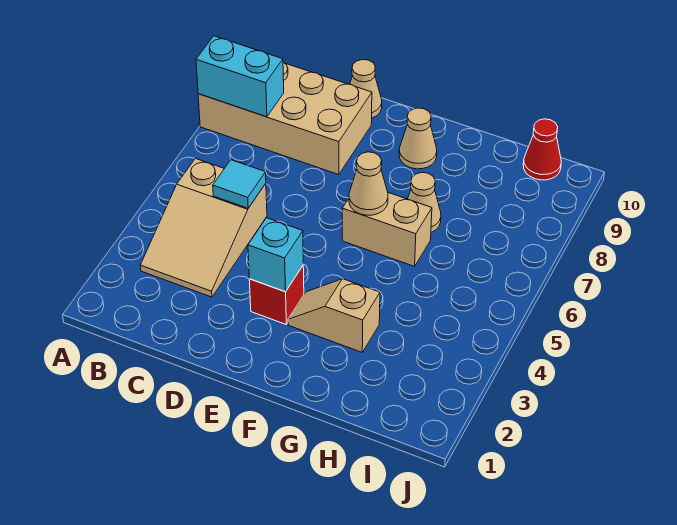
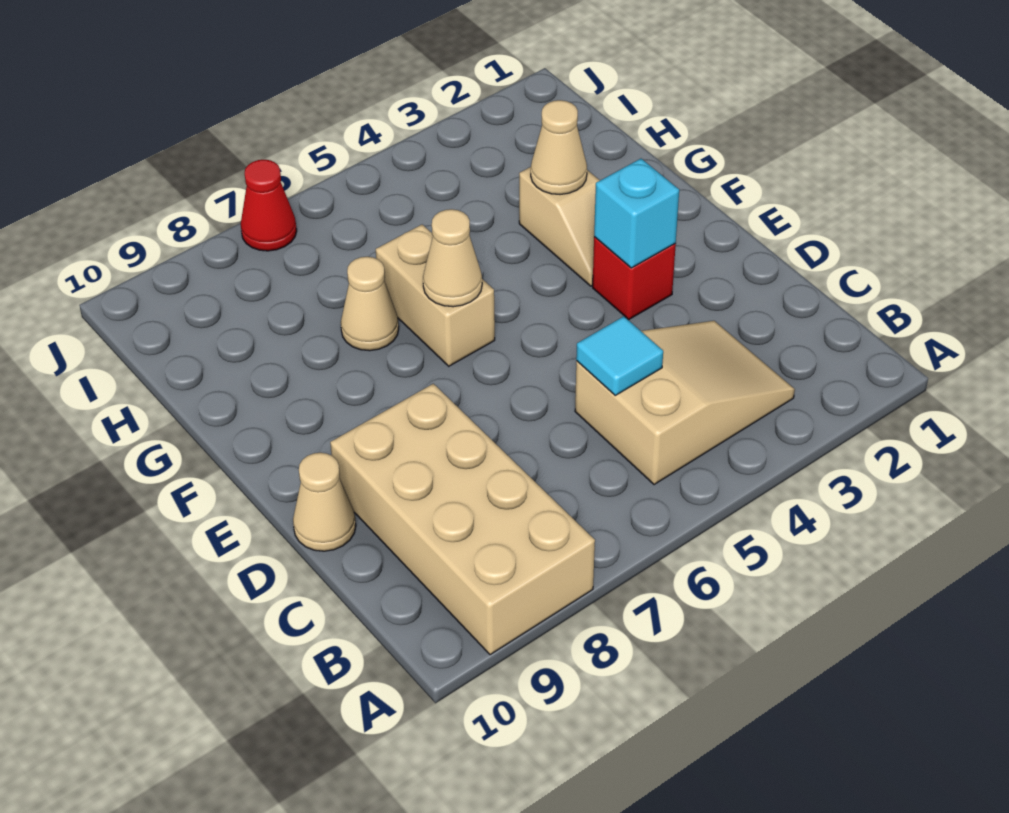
cyan brick A8:B8 level 2 -> none
tan cone F9 level 1 -> tan cone G3 level 2
red cone I10 level 1 -> red cone J7 level 1

